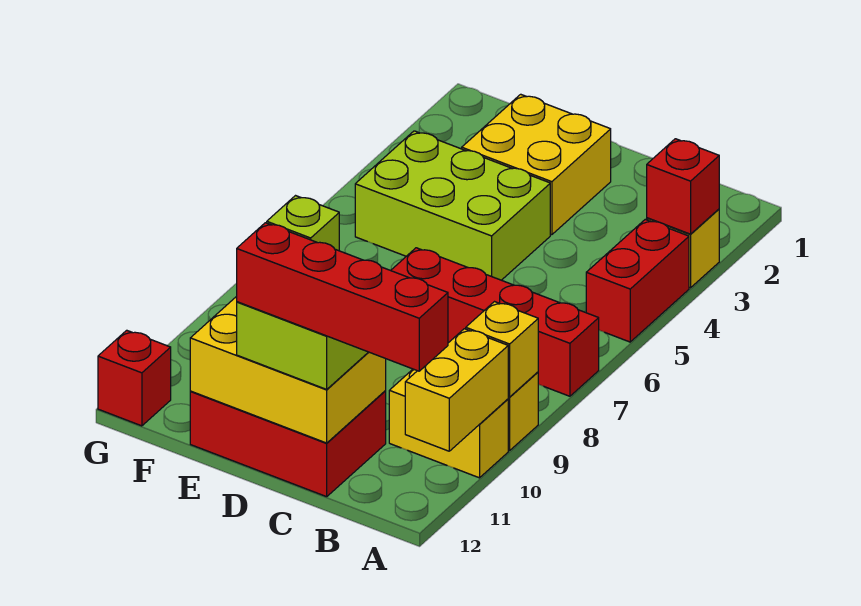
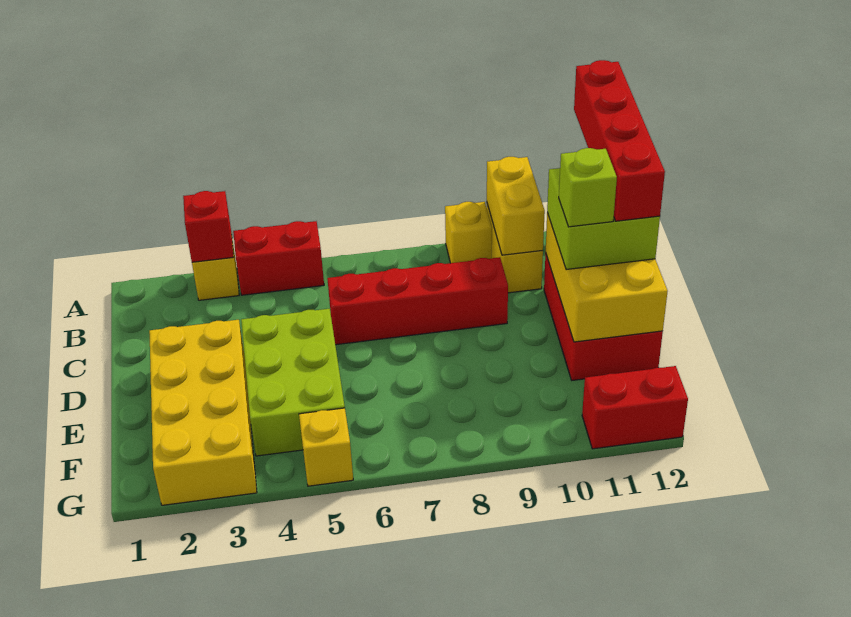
red brick A7:D7 level 1 -> red brick C6:C9 level 1
yellow brick A9 level 2 -> yellow brick G5 level 1
yellow brick A10:A11 level 2 -> yellow brick A10:B10 level 2
yellow brick D2:E3 level 1 -> yellow brick D2:G3 level 1
red brick G12 level 1 -> red brick G11:G12 level 1

